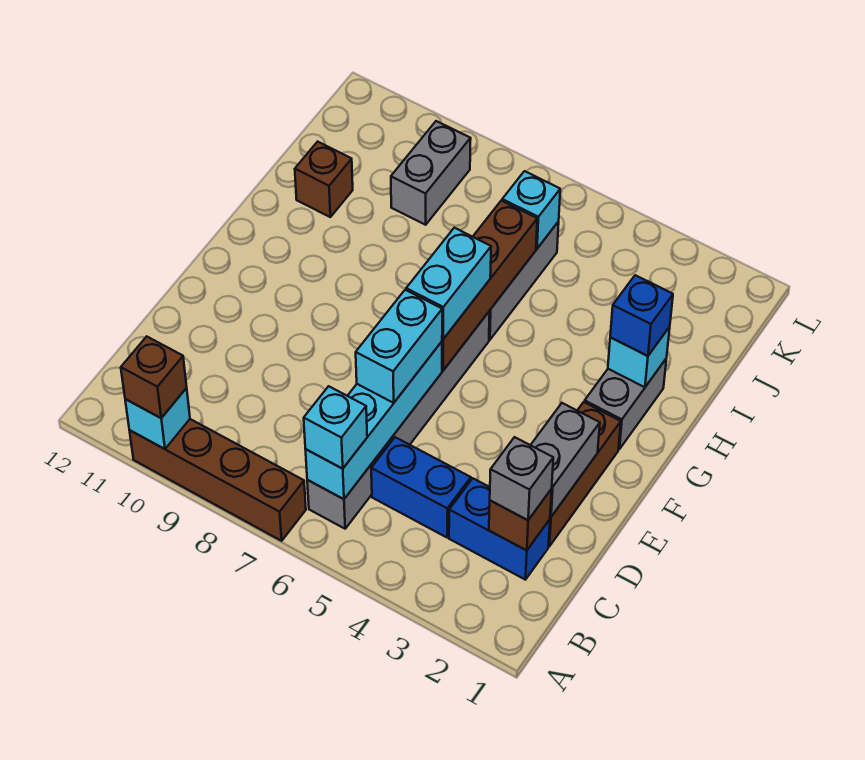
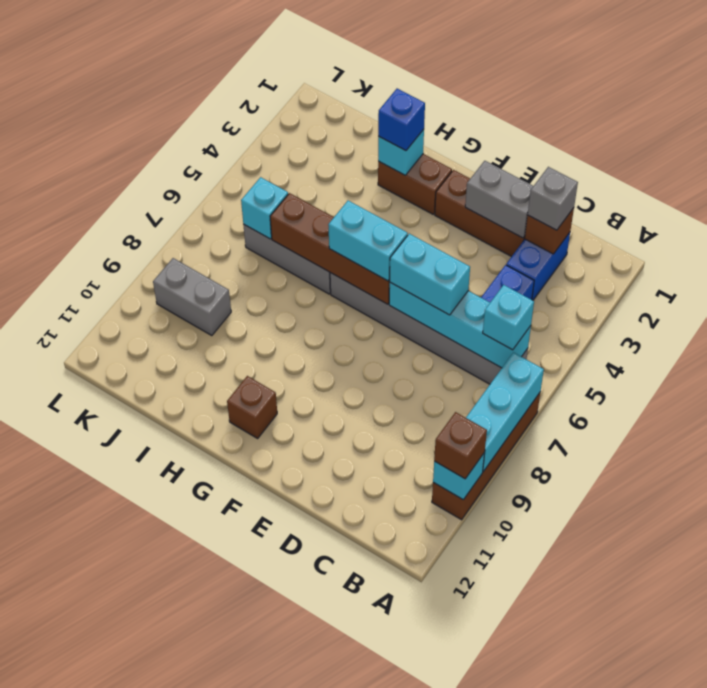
none -> cyan brick A7:A9 level 2
grey brick G2:H2 level 1 -> brown brick G2:H2 level 1
brown brick I11 level 1 -> brown brick G11 level 1

